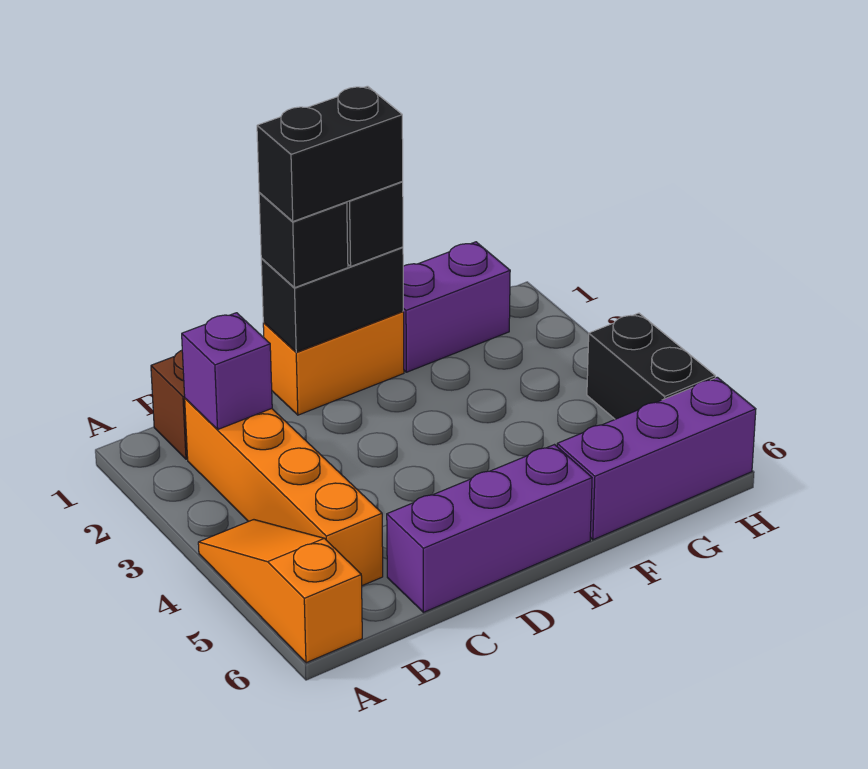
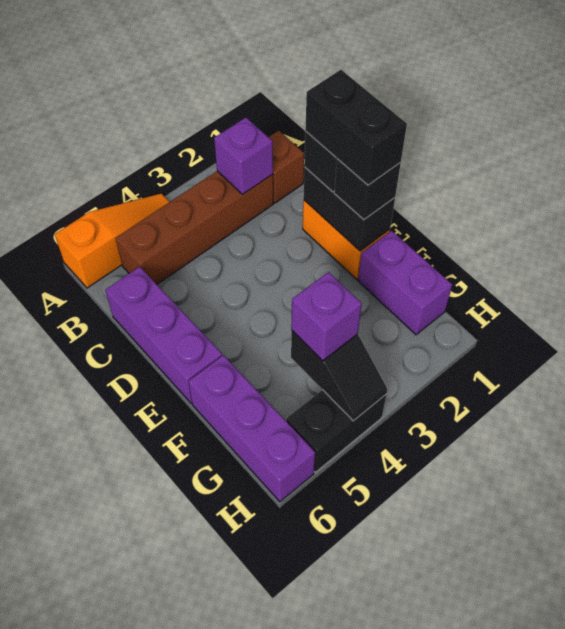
orange brick B2:B5 level 1 -> brown brick B2:B5 level 1
none -> black slope G4:H4 level 2 top G
none -> purple brick G4 level 3

